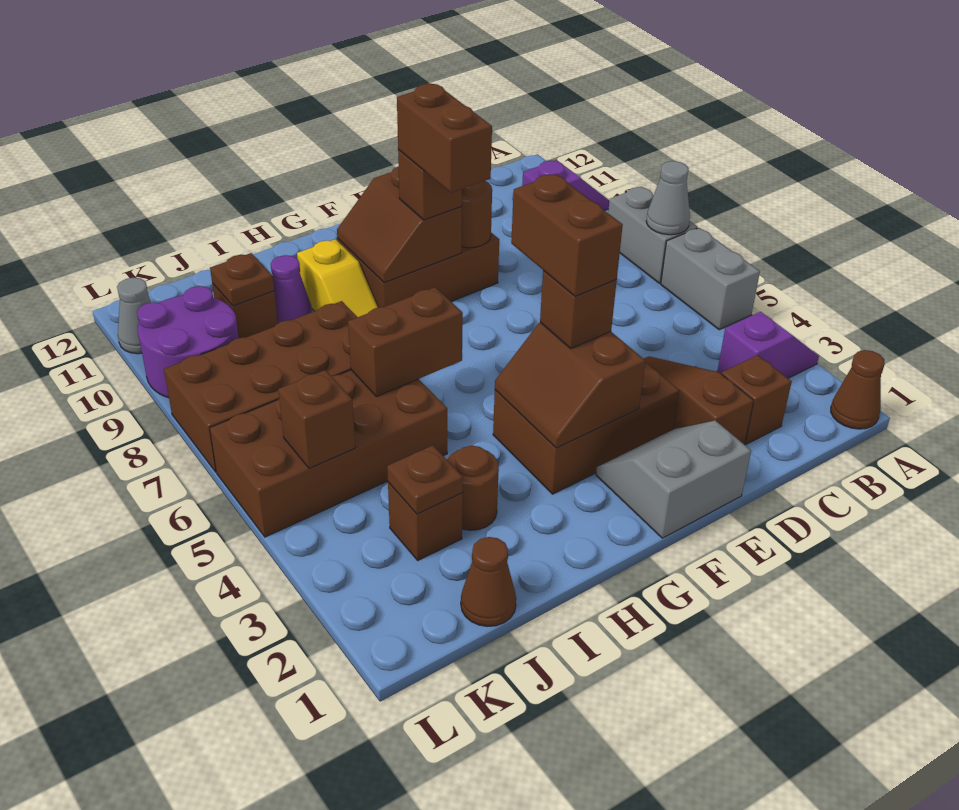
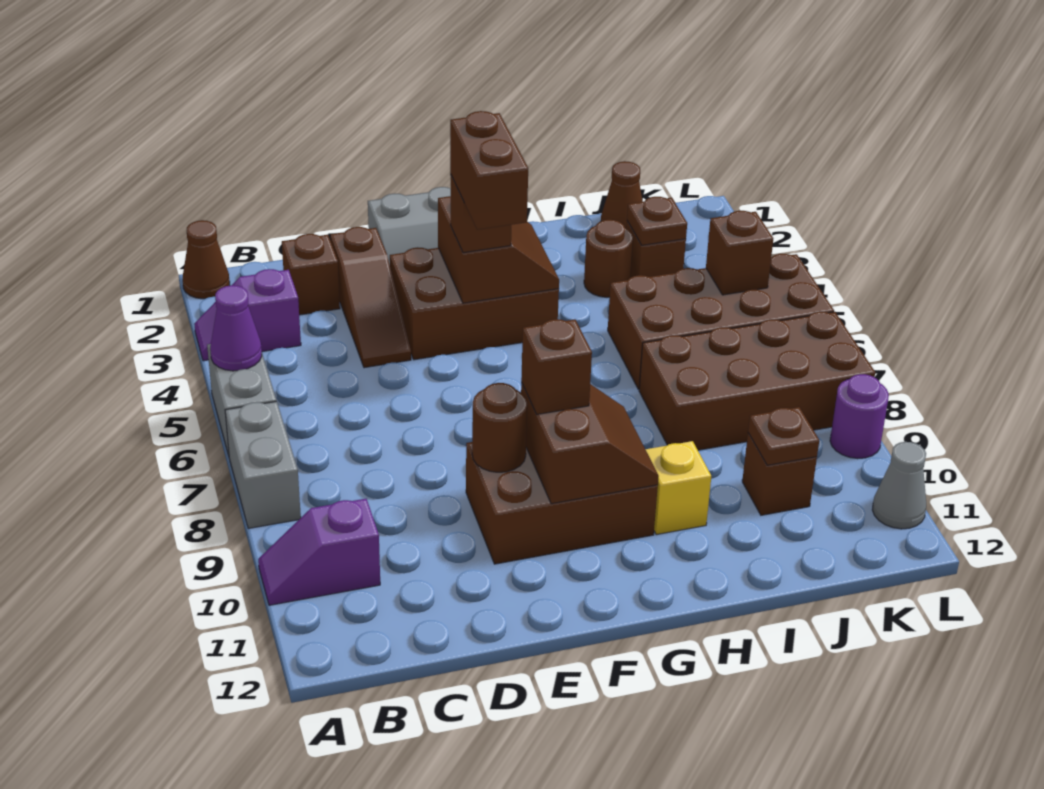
grey cone A7 level 2 -> none
brown brick F8:F9 level 4 -> none
brown brick H6:I6 level 2 -> none
purple cone I10 level 1 -> purple cone A5 level 2
purple round brick K9:L10 level 1 -> purple round brick L9 level 1

